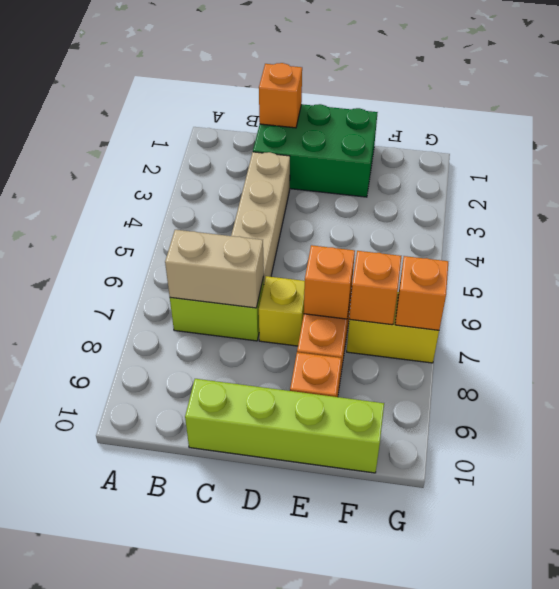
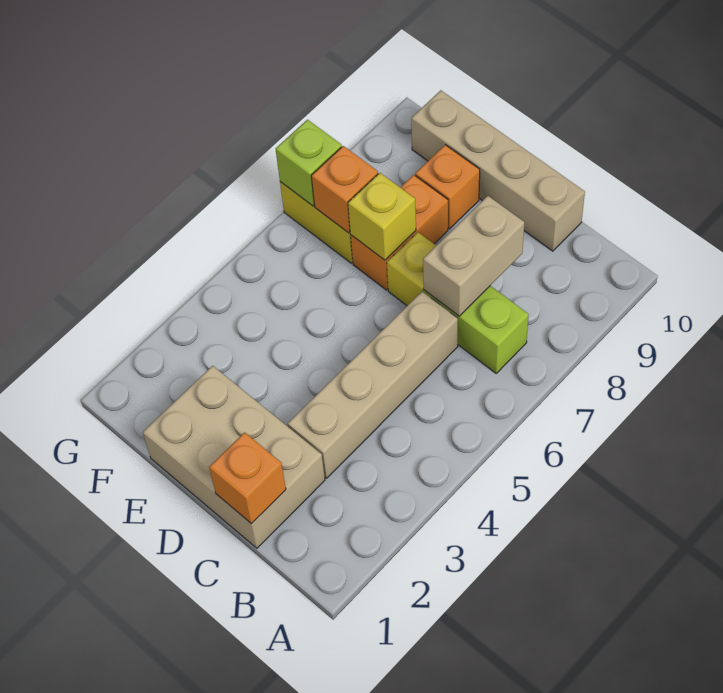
tan brick B7:C7 level 2 -> tan brick C7:C8 level 2
green brick C1:E2 level 1 -> tan brick C1:E2 level 1
lime brick C10:F10 level 1 -> tan brick C10:F10 level 1
orange brick E7 level 2 -> yellow brick E7 level 2
orange brick G7 level 2 -> lime brick G7 level 2

